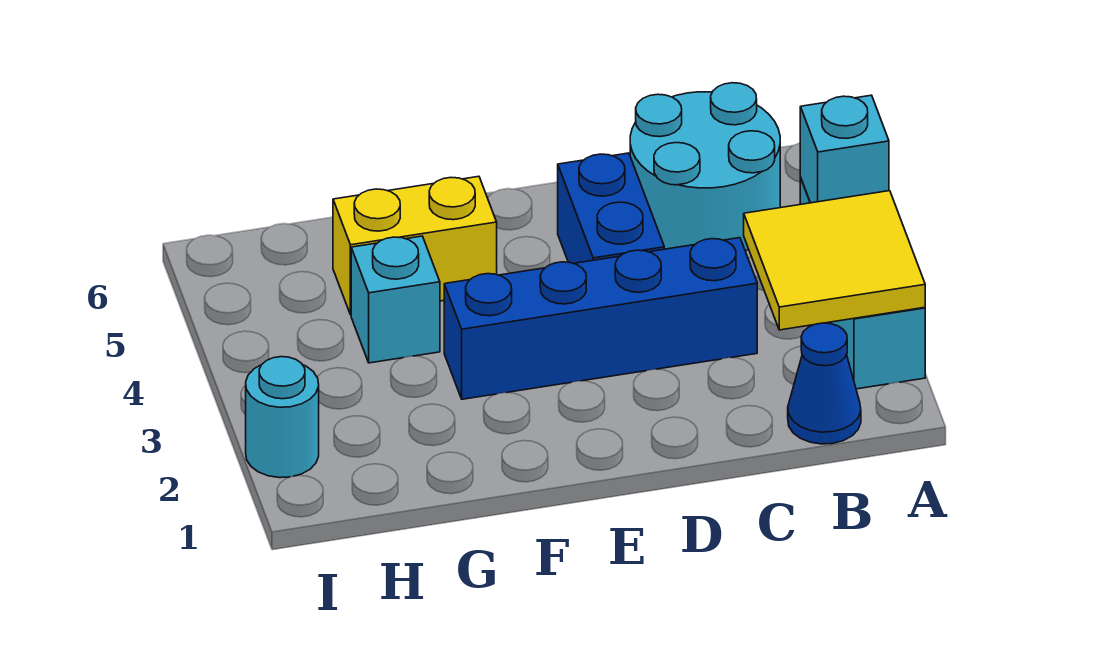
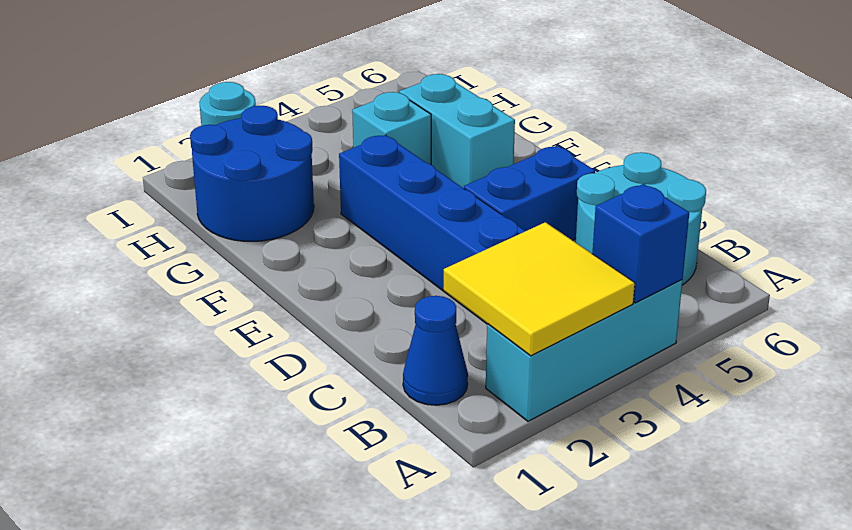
cyan brick A4 level 2 -> blue brick A4 level 2
yellow brick F5:G5 level 1 -> cyan brick F5:G5 level 1
none -> blue round brick G1:H2 level 1

